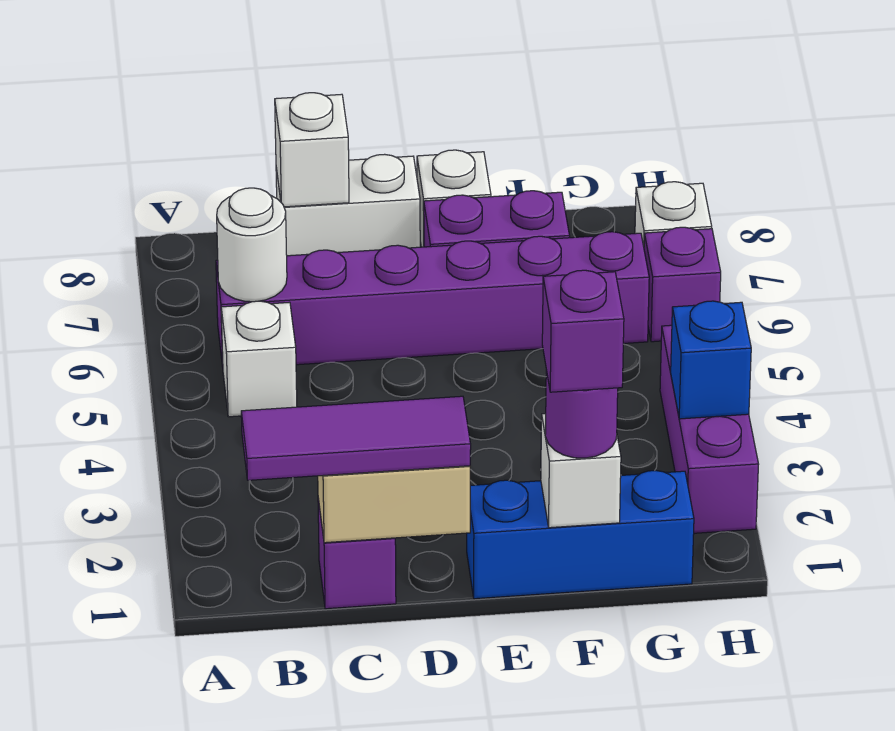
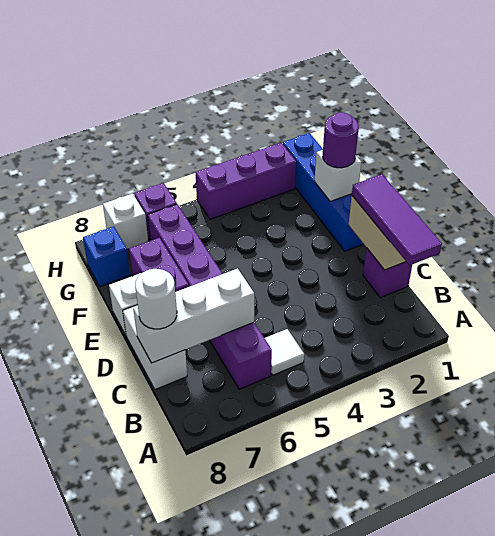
white brick B5 level 1 -> white tile B5 level 1
white round brick B6 level 2 -> white round brick C8 level 3
white brick C8 level 2 -> white brick C6:C8 level 2
blue brick E1:G1 level 1 -> blue brick E1:H1 level 1
purple brick F1 level 4 -> none
blue brick H3 level 2 -> blue brick G8 level 1

